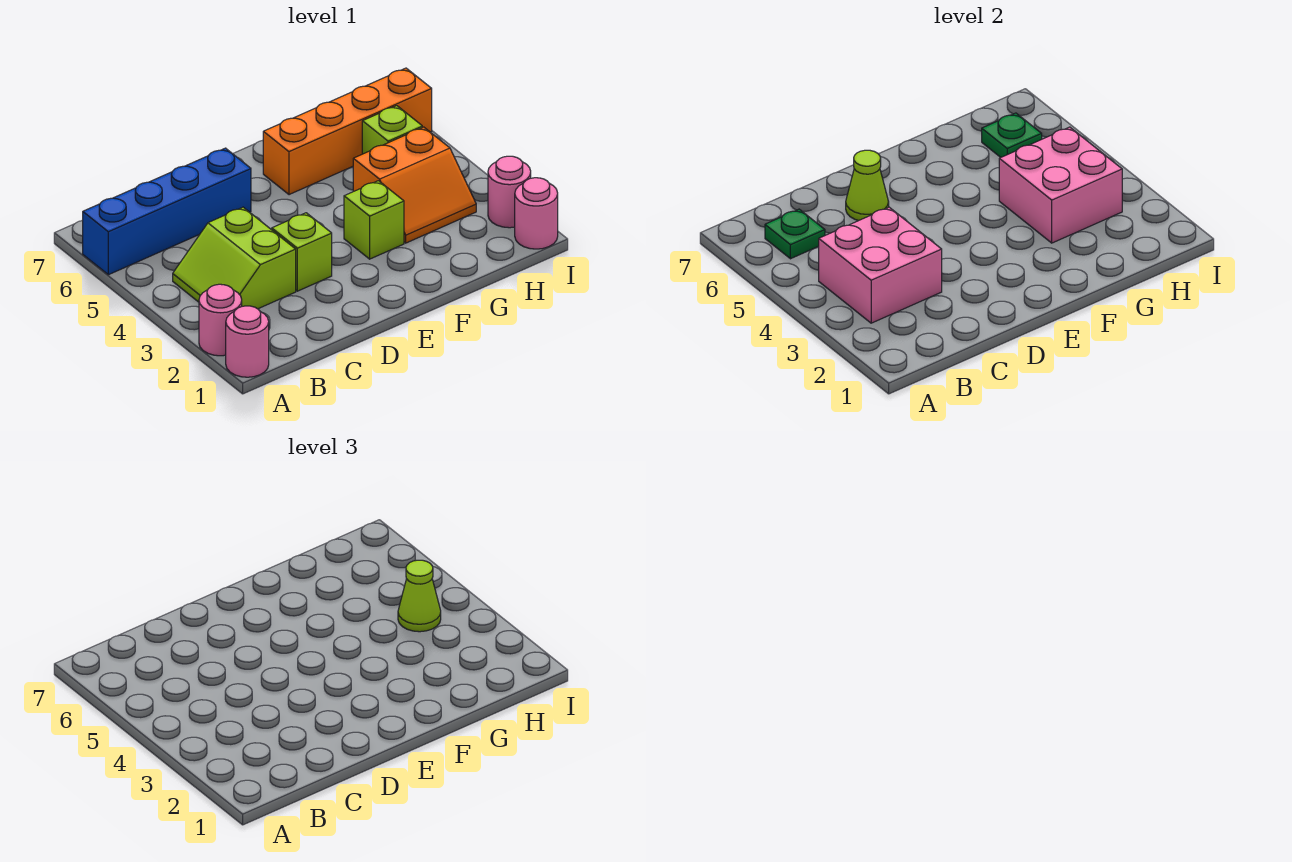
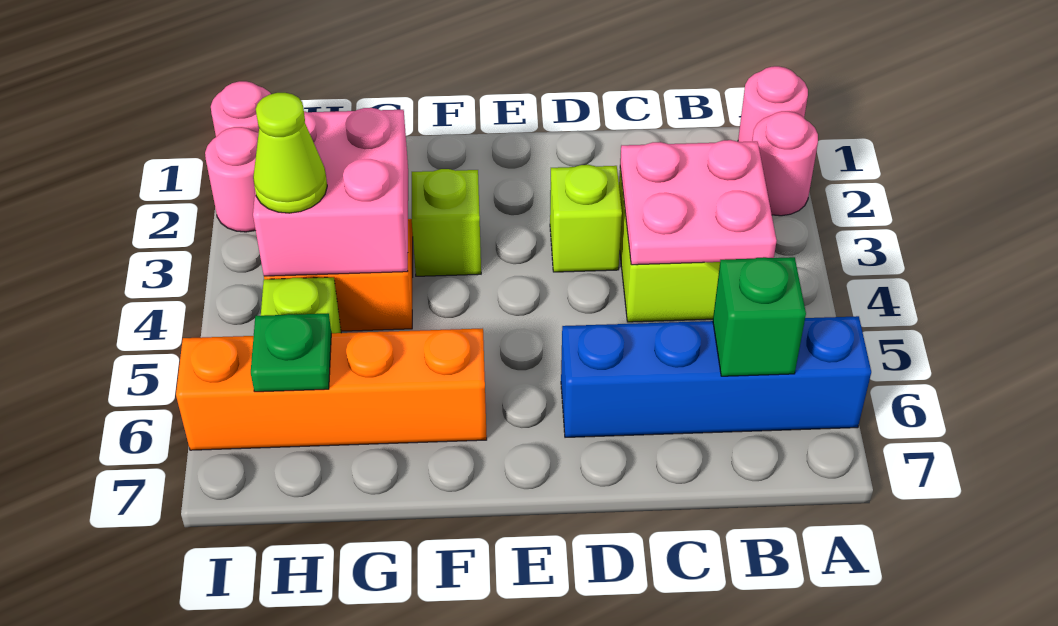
pink brick B3:C4 level 2 -> pink plate B3:C4 level 2
green plate B6 level 2 -> green brick B6 level 2
lime cone D6 level 2 -> none

